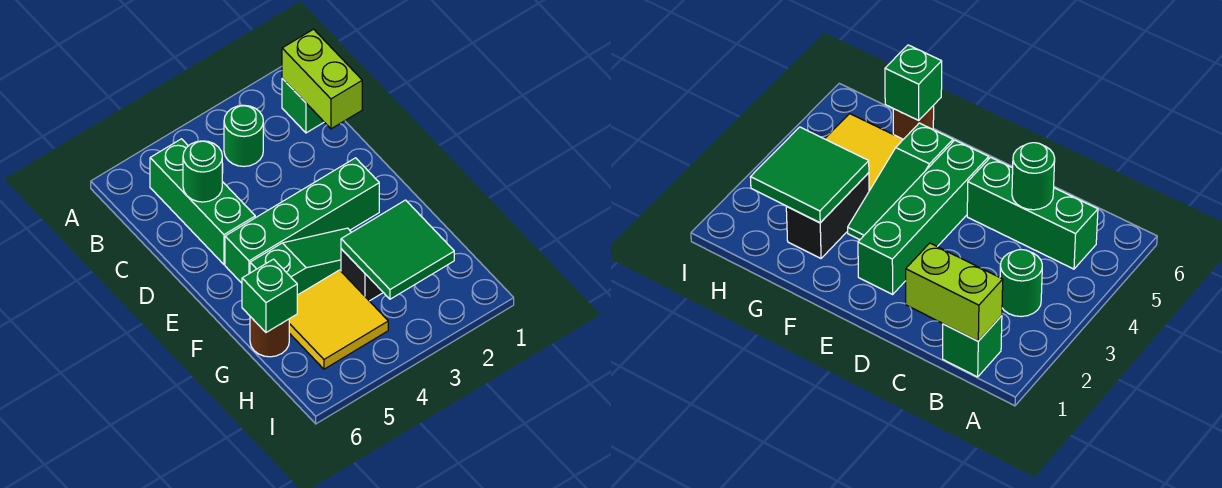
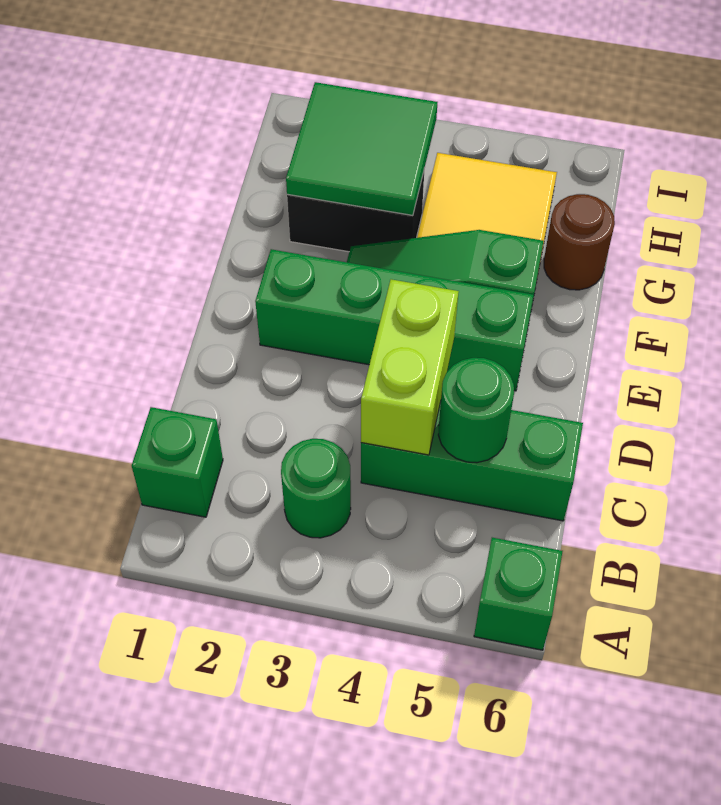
lime brick B1:C1 level 2 -> lime brick C4:D4 level 2
green brick B5:D5 level 1 -> green brick C4:C6 level 1
green brick G6 level 2 -> green brick A6 level 1

